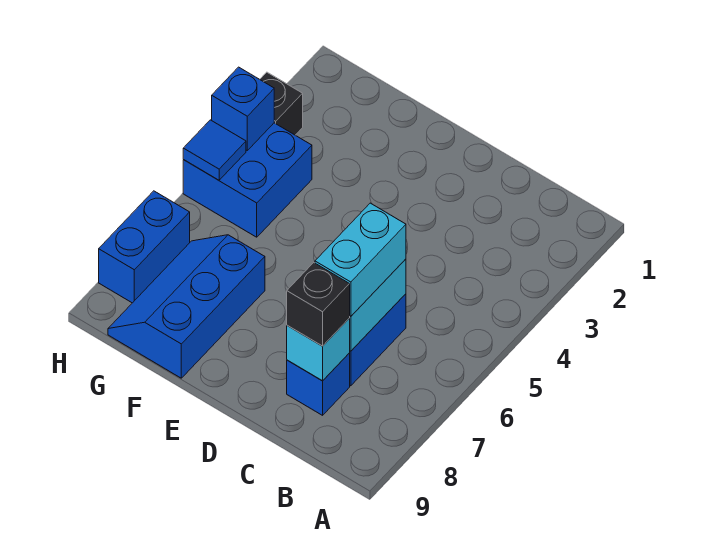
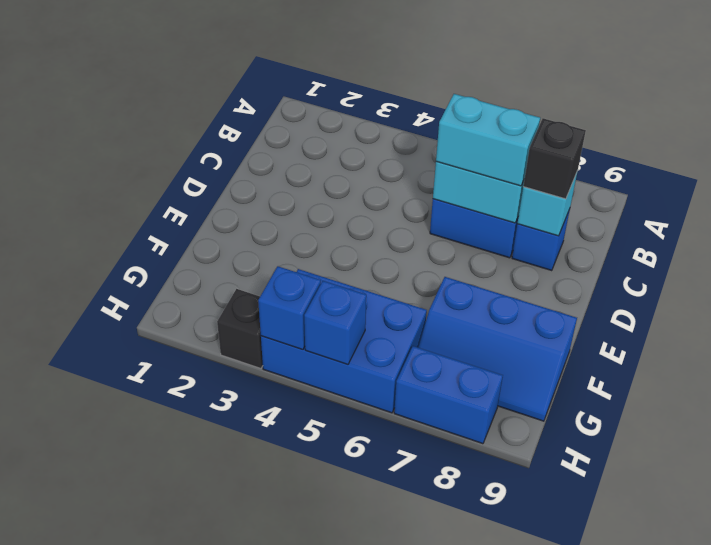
blue brick G4:H5 level 1 -> blue brick G4:H6 level 1
blue tile H5 level 2 -> blue brick H5 level 2

